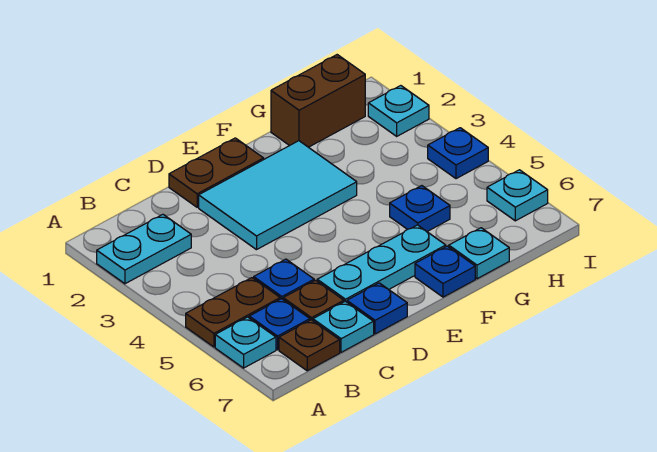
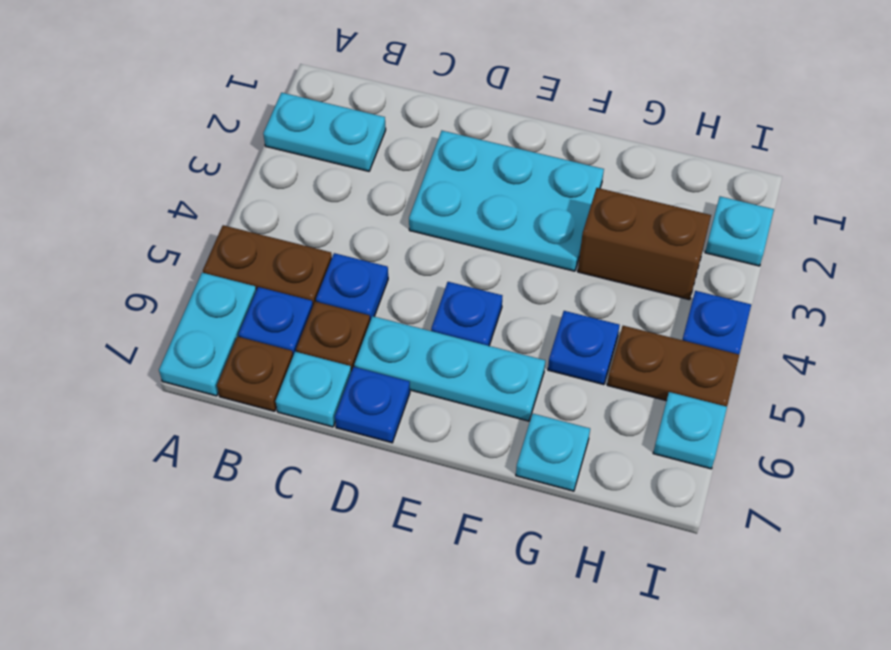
cyan plate A6 level 1 -> cyan plate A6:A7 level 1
brown plate D1:E1 level 1 -> brown plate H5:I5 level 1
cyan tile D2:F3 level 1 -> cyan plate D2:F3 level 1
blue plate F7 level 1 -> blue plate E5 level 1
brown brick G1:H1 level 1 -> brown brick G3:H3 level 1

